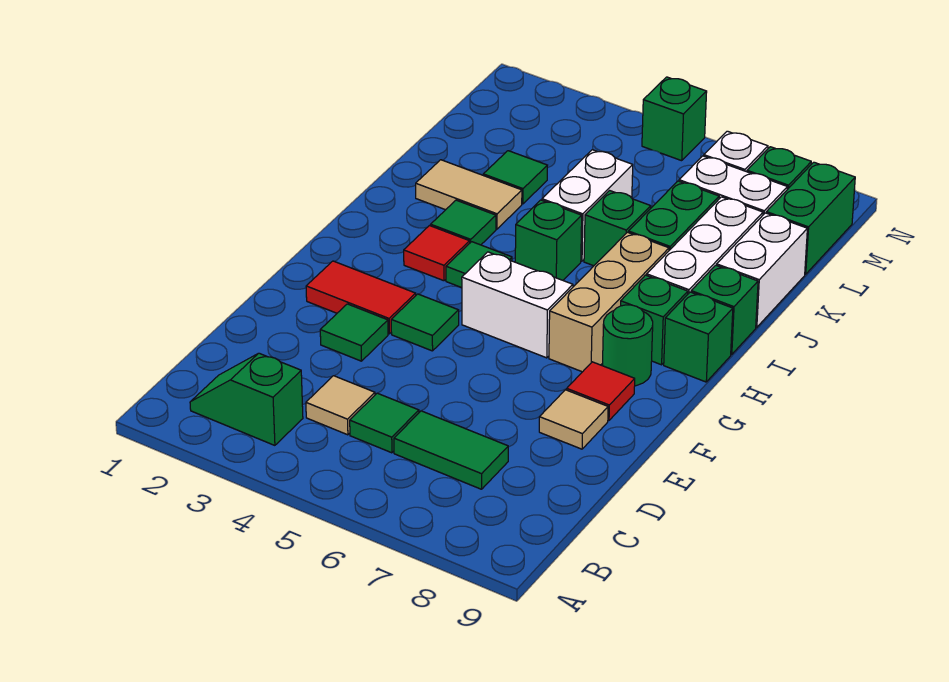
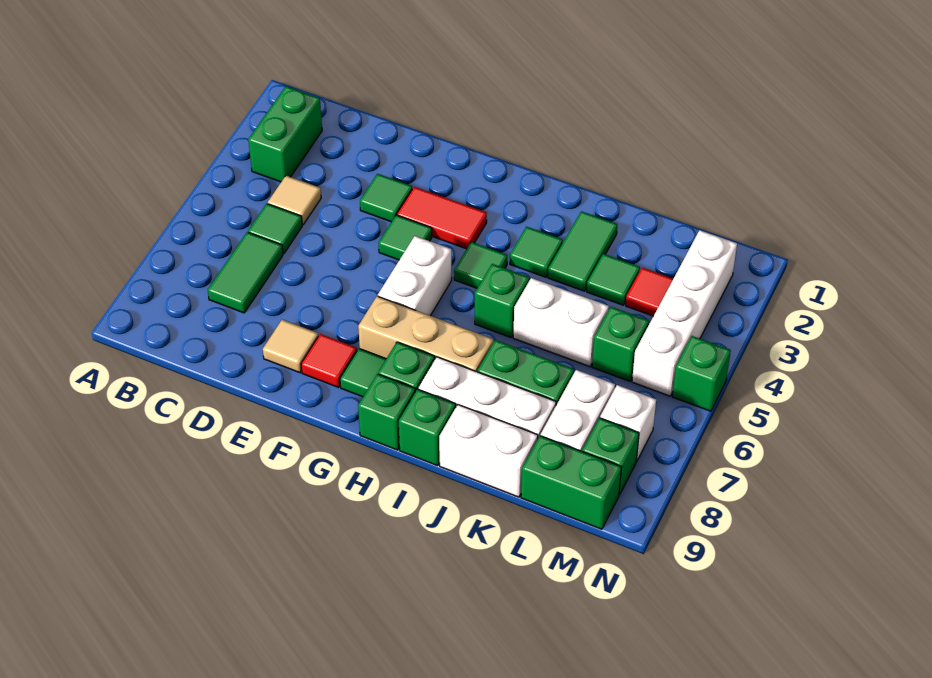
green slope B2:B3 level 1 top 3 -> green brick B2:B3 level 1
red tile F2:F3 level 1 -> red tile F3:G3 level 1
green round brick G8 level 1 -> green tile G8 level 1
red tile H3 level 1 -> red tile L3 level 1
tan tile J2:J3 level 1 -> green tile J2:J3 level 1
green brick J6 level 1 -> green brick L5 level 1
none -> white brick M2:M5 level 1

